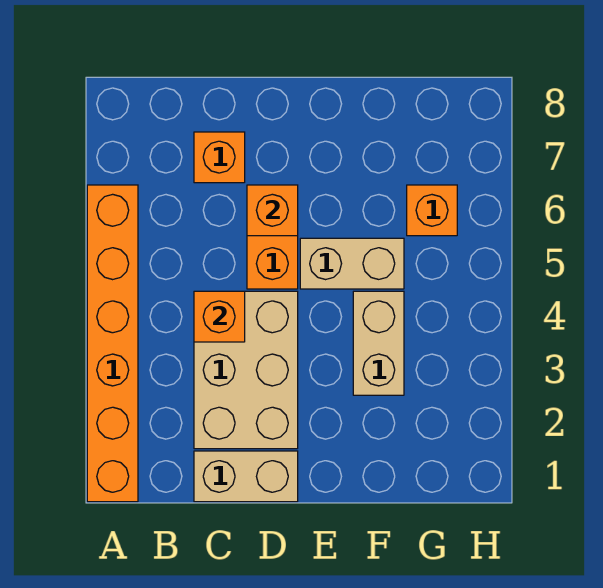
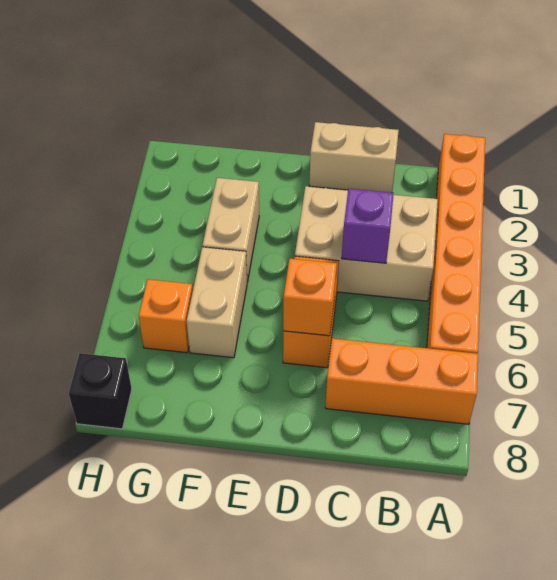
tan brick C2:D4 level 1 -> tan brick B3:D4 level 1
orange brick C4 level 2 -> purple brick C4 level 2
orange brick C7 level 1 -> orange brick A7:C7 level 1
tan brick E5:F5 level 1 -> tan brick F5:F6 level 1
none -> black brick H8 level 1

